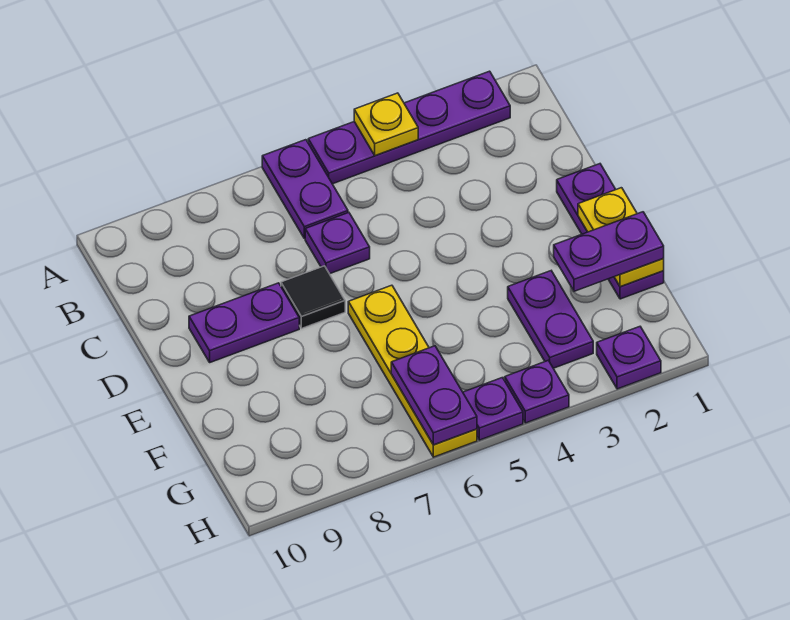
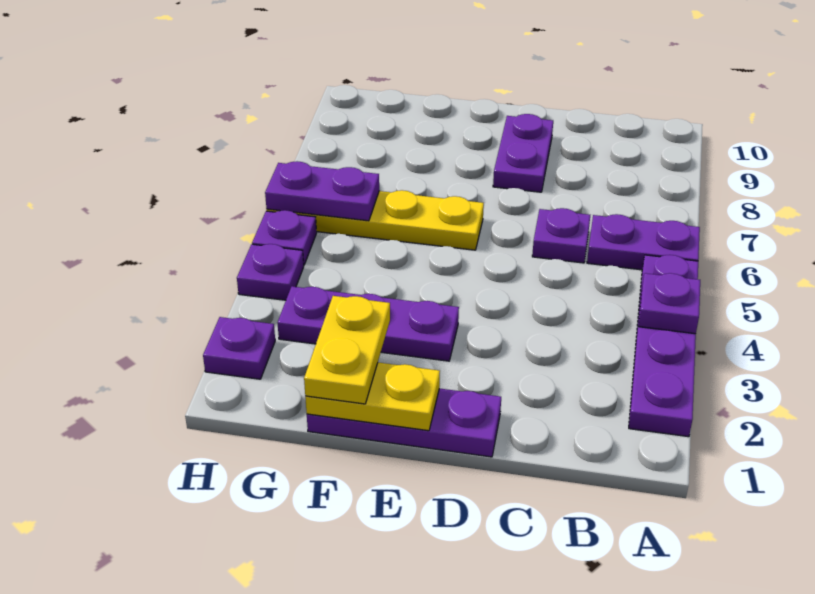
yellow plate A4 level 2 -> purple plate A4 level 2
black tile D7 level 1 -> none
purple plate F1:F2 level 3 -> yellow plate F1:F2 level 3
purple plate F3:G3 level 1 -> purple plate E3:G3 level 1

